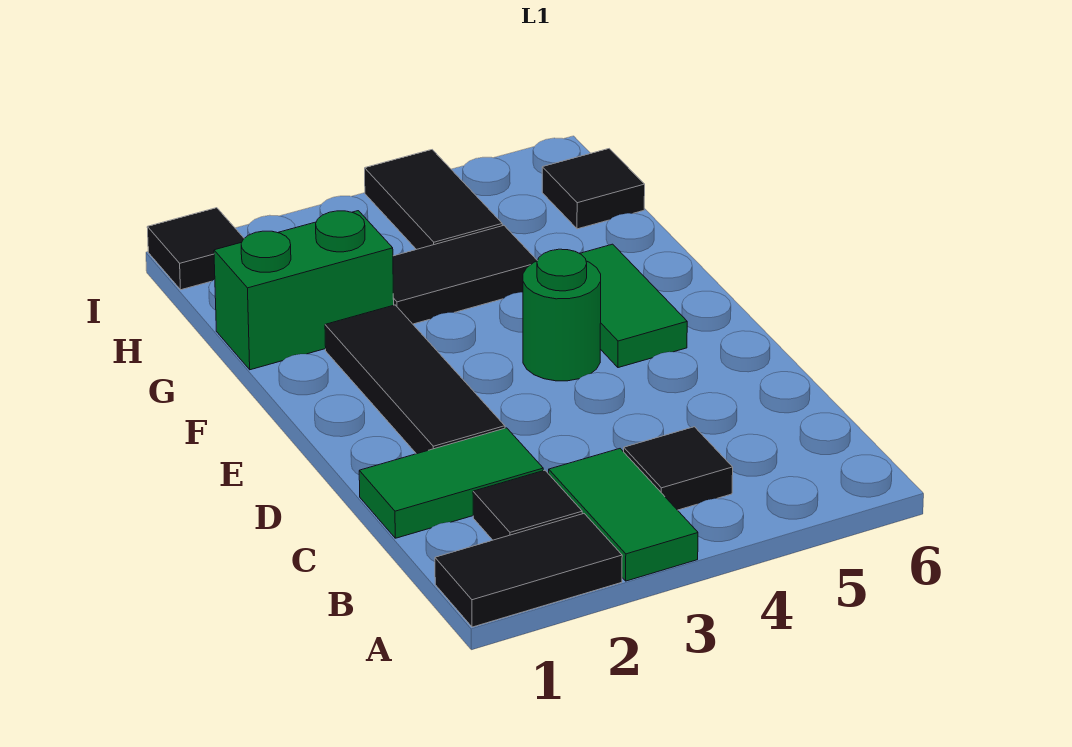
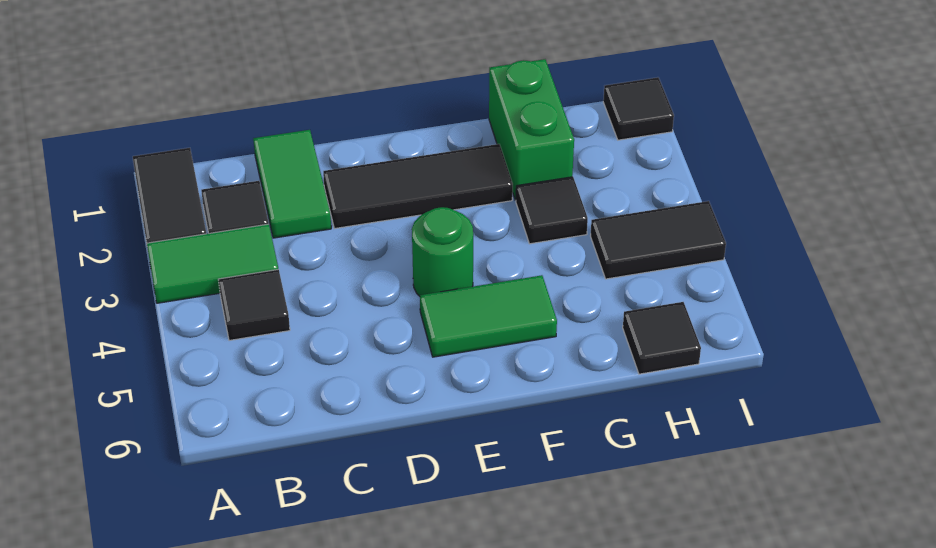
black tile G3:G4 level 1 -> black tile G3 level 1

